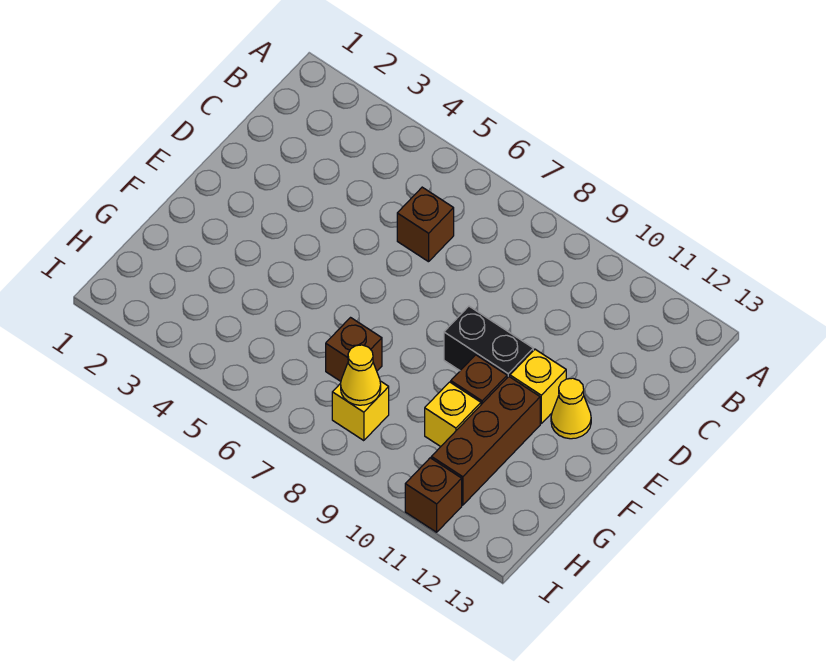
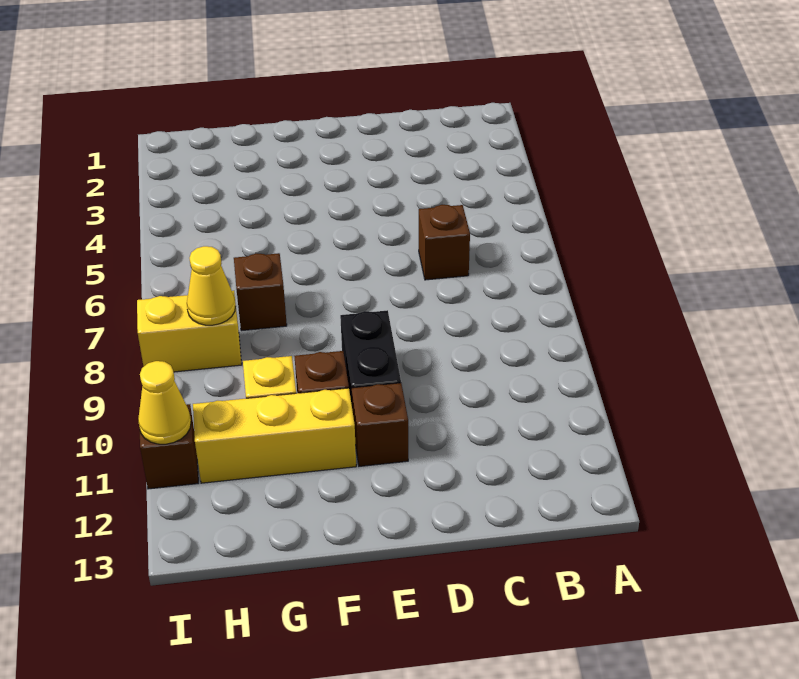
yellow brick E11 level 1 -> brown brick E11 level 1
yellow cone E12 level 1 -> yellow cone I11 level 2
brown brick F11:H11 level 1 -> yellow brick F11:H11 level 1
yellow brick H8 level 1 -> yellow brick H8:I8 level 1

